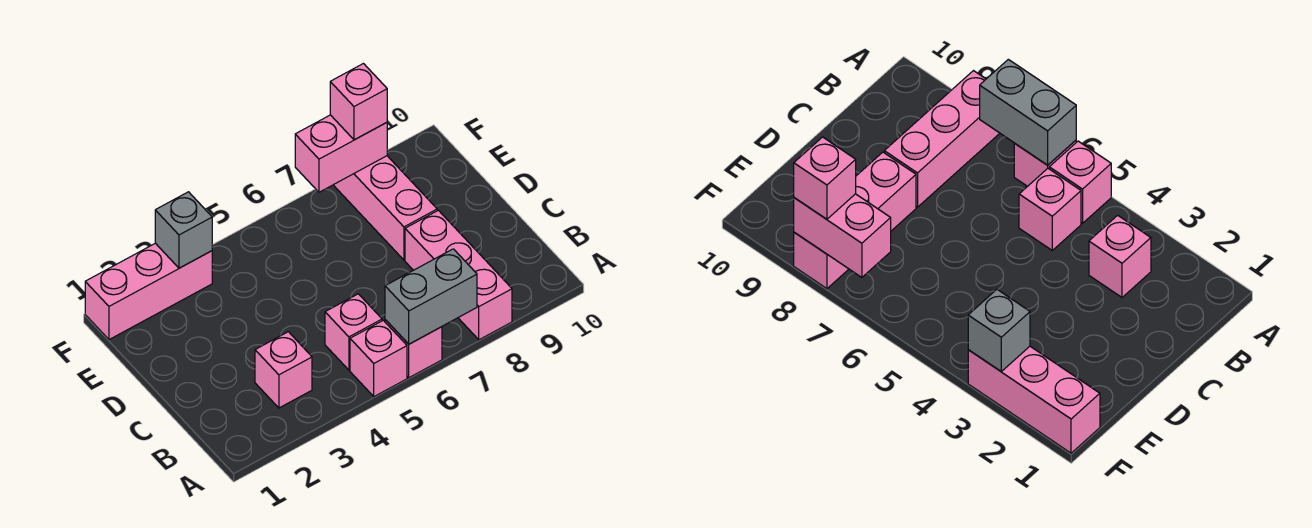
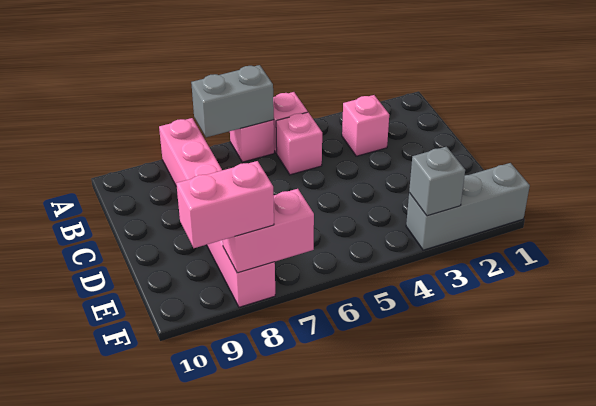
pink brick F1:F3 level 1 -> grey brick F1:F3 level 1
pink brick F8 level 3 -> pink brick F8:F9 level 3

